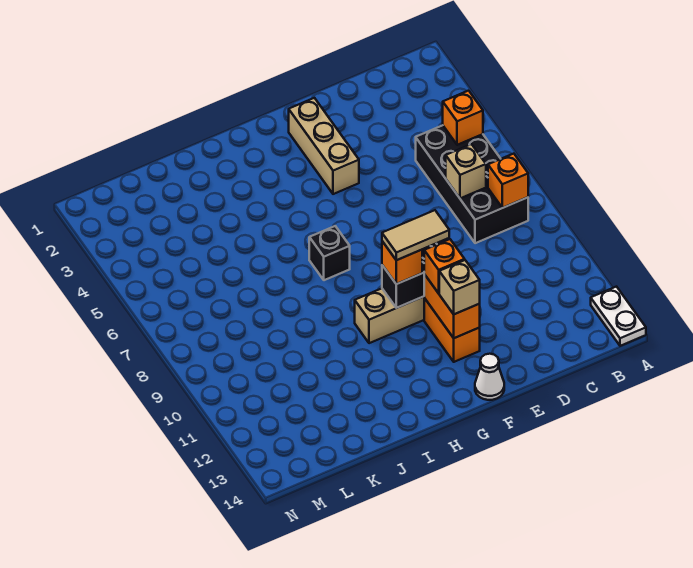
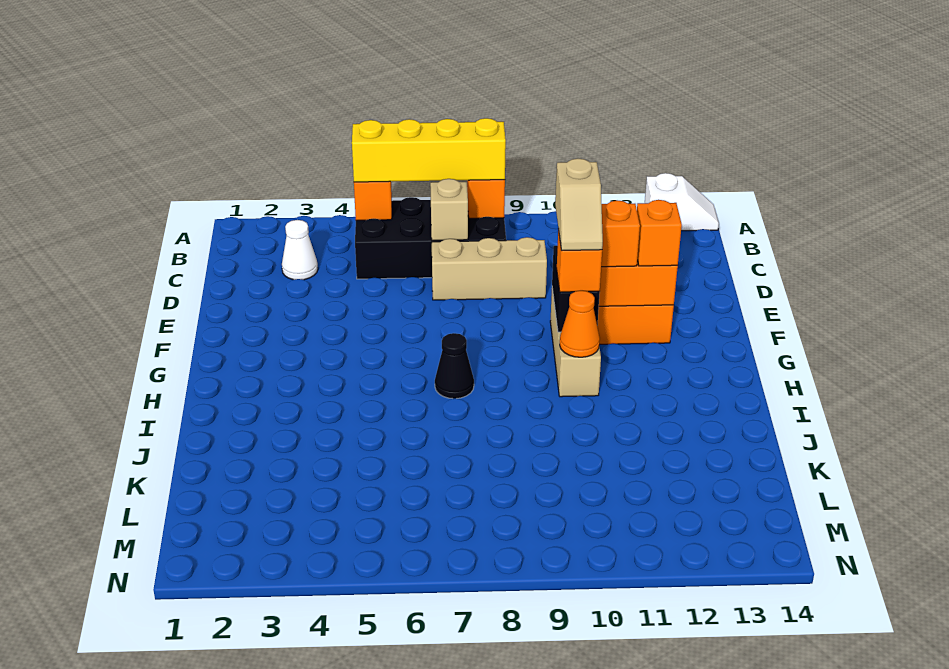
white plate A13:A14 level 1 -> white slope A13:A14 level 1 top 13
none -> yellow brick B5:B8 level 3
tan brick F2:F4 level 1 -> tan brick D7:D9 level 1
tan tile F10:G10 level 4 -> tan slope F10:G10 level 4 top F
tan brick F12 level 3 -> orange brick F12 level 3
white cone F14 level 1 -> white cone C3 level 1
black brick H7 level 1 -> black cone H7 level 1
none -> orange cone H10 level 2

